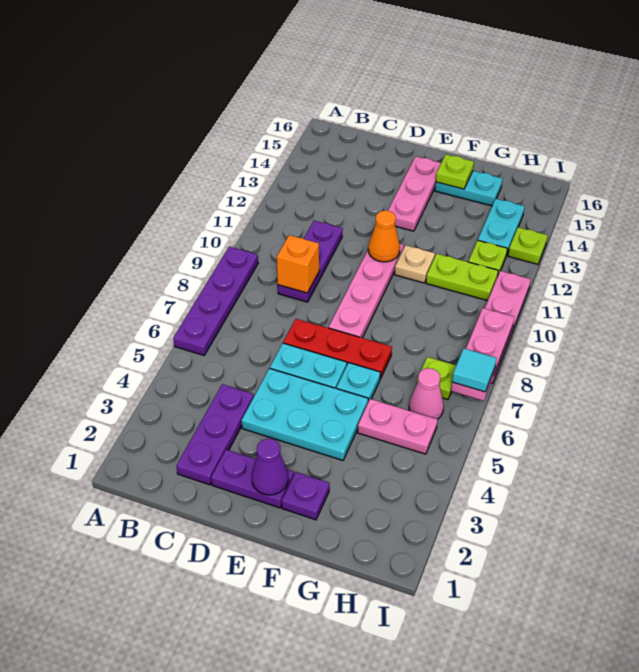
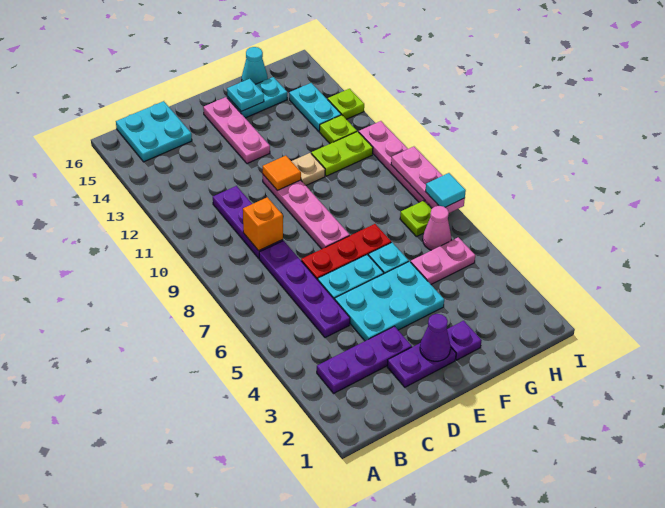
purple plate A6:A9 level 1 -> purple plate C5:C8 level 1
none -> cyan plate B15:C16 level 1
purple plate C2:C4 level 1 -> purple plate B3:D3 level 1
orange cone E11 level 2 -> orange tile E11 level 2
lime plate F15 level 2 -> cyan plate F15 level 2
none -> cyan cone G16 level 1

